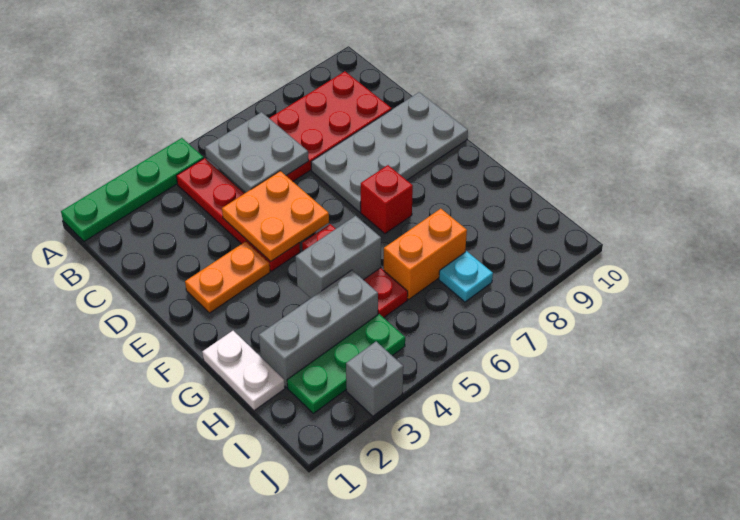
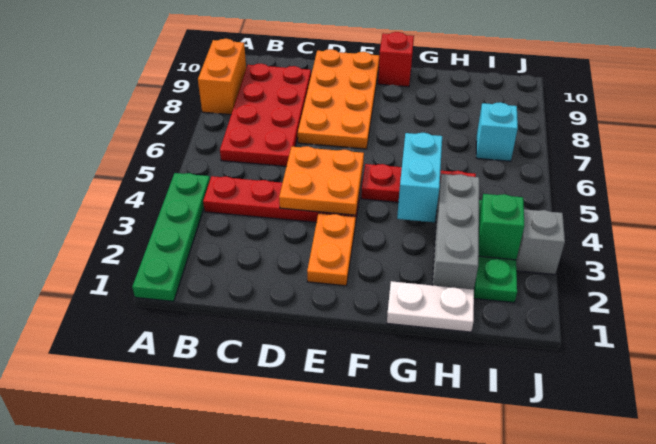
grey plate B5:C6 level 2 -> none
grey plate D7:E10 level 1 -> orange plate D7:E10 level 1
red brick F7 level 1 -> red brick F10 level 1
grey brick G4:G5 level 2 -> cyan brick G4:G5 level 2
orange brick H6:H7 level 1 -> orange brick A8:A9 level 1
none -> green brick I3 level 2
cyan plate I7 level 1 -> cyan brick I7 level 1

